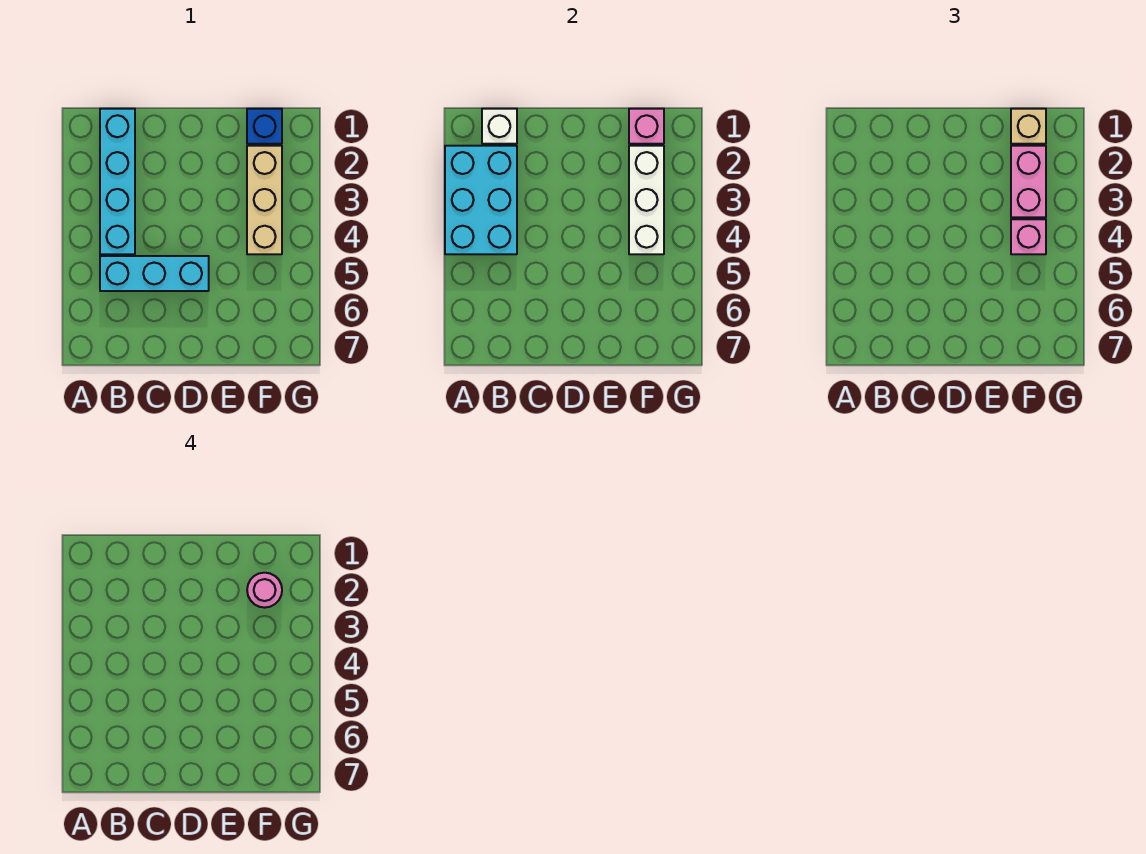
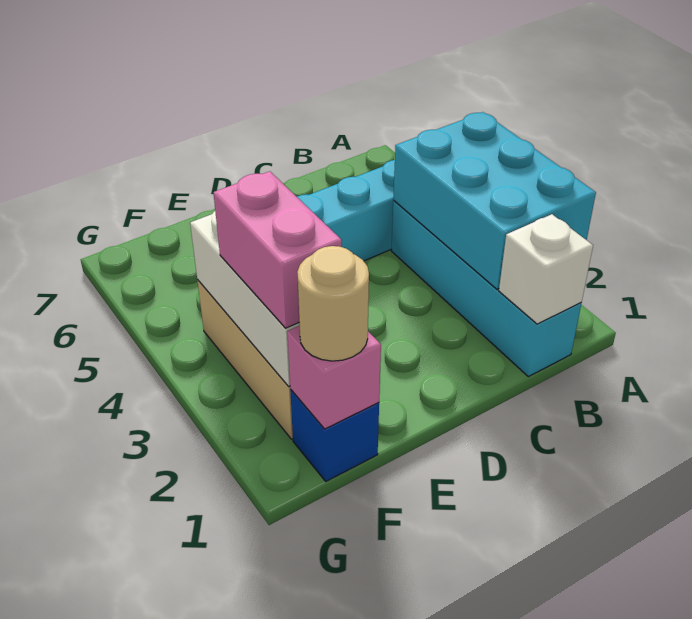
tan brick F1 level 3 -> tan round brick F1 level 3
pink round brick F2 level 4 -> none
pink brick F4 level 3 -> none

